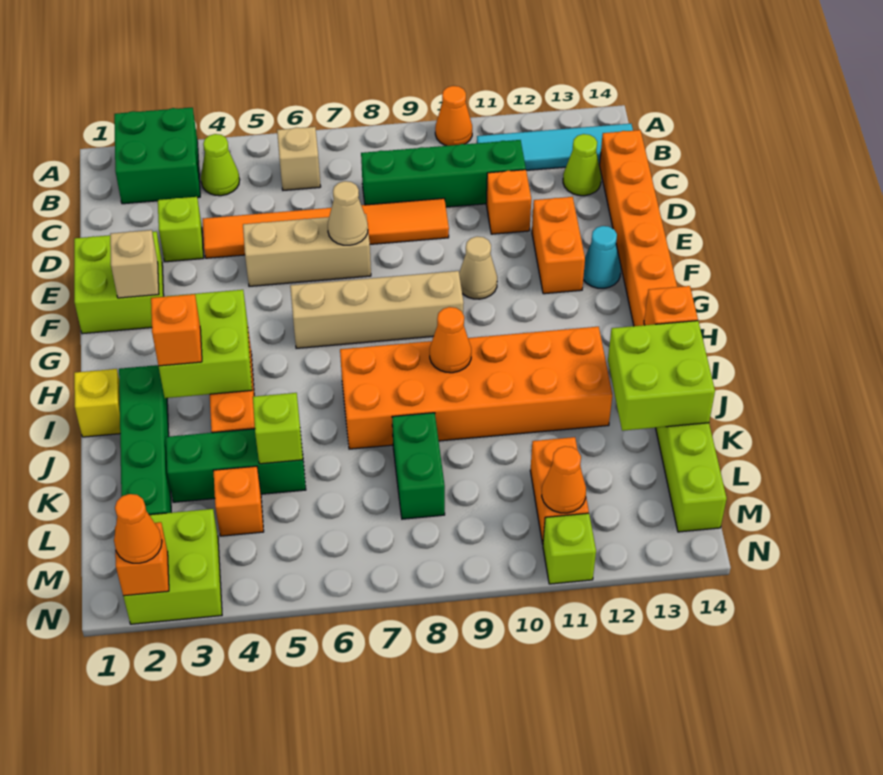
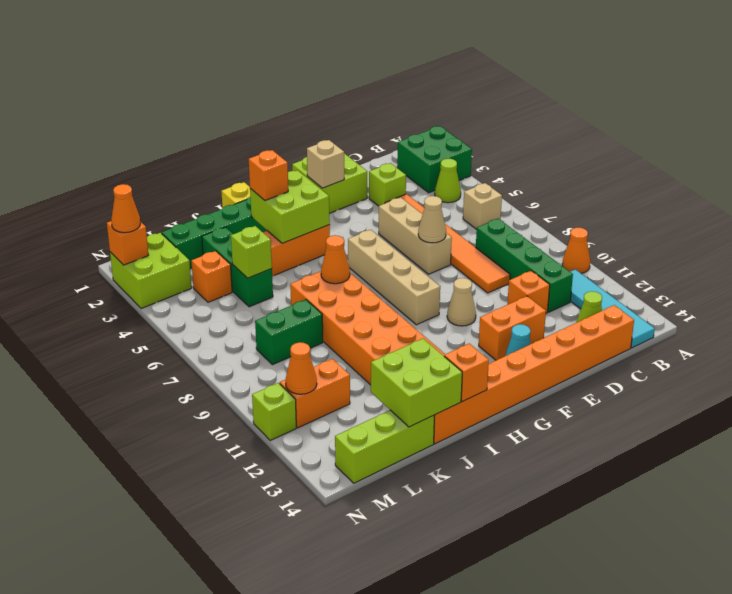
orange cone I9 level 2 -> orange cone I7 level 2

